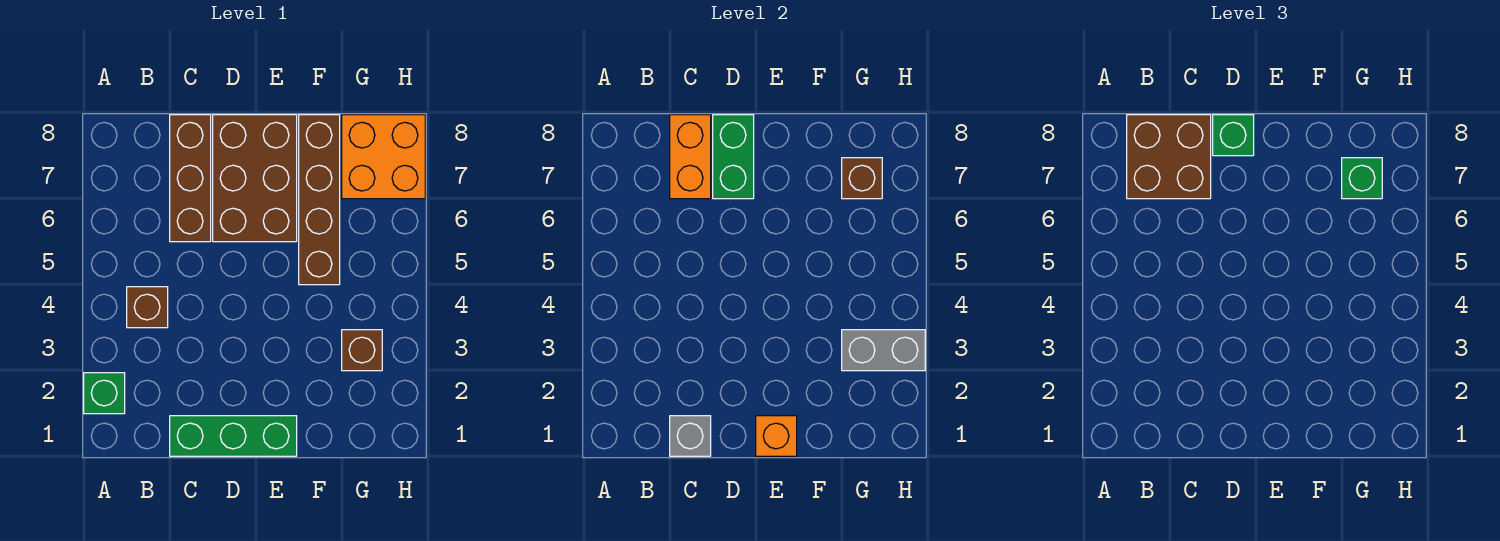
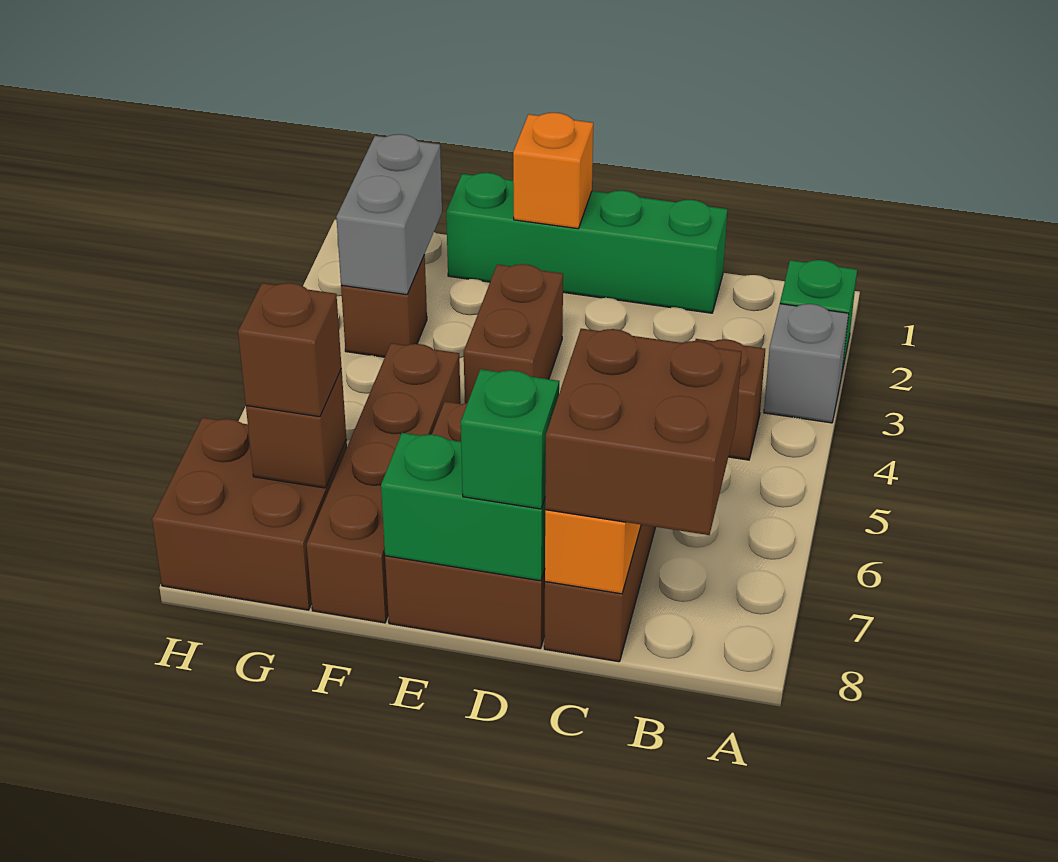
green brick C1:E1 level 1 -> green brick C1:F1 level 1
grey brick C1 level 2 -> grey brick A3 level 1
green brick D7:D8 level 2 -> green brick D8:E8 level 2
none -> brown brick E3:E4 level 1
grey brick G3:H3 level 2 -> grey brick G2:G3 level 2
orange brick G7:H8 level 1 -> brown brick G7:H8 level 1
green brick G7 level 3 -> brown brick G7 level 3

